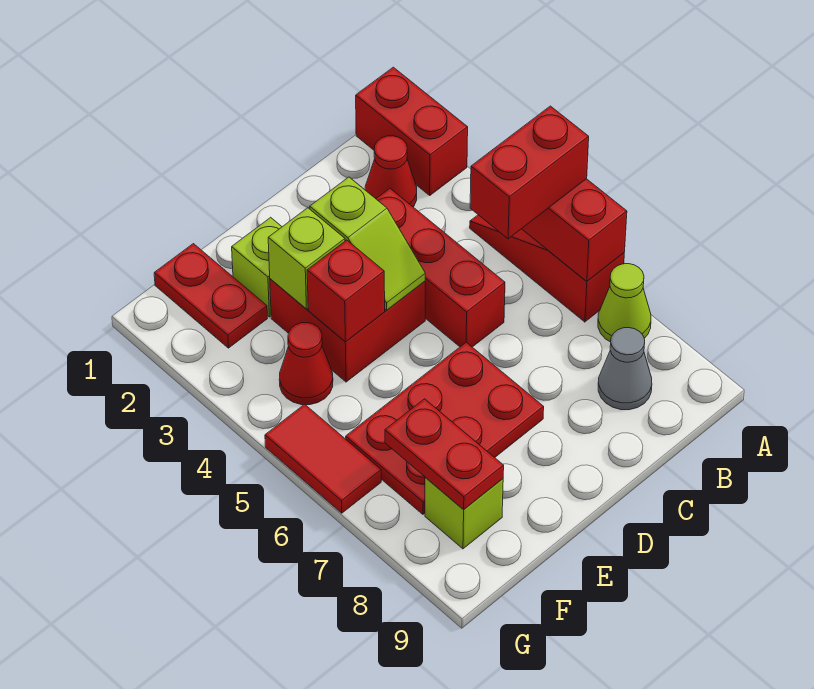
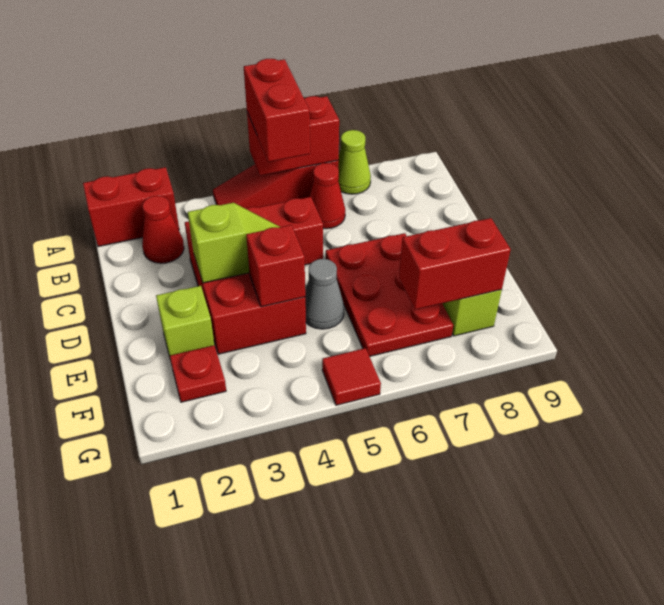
grey cone B8 level 1 -> grey cone E5 level 1
lime brick E3 level 2 -> none
red plate F1:F2 level 1 -> red plate F2 level 1
red cone F4 level 1 -> red cone B6 level 1
red plate F7:F8 level 2 -> red brick F7:F8 level 2
red tile G5:G6 level 1 -> red tile G5 level 1

